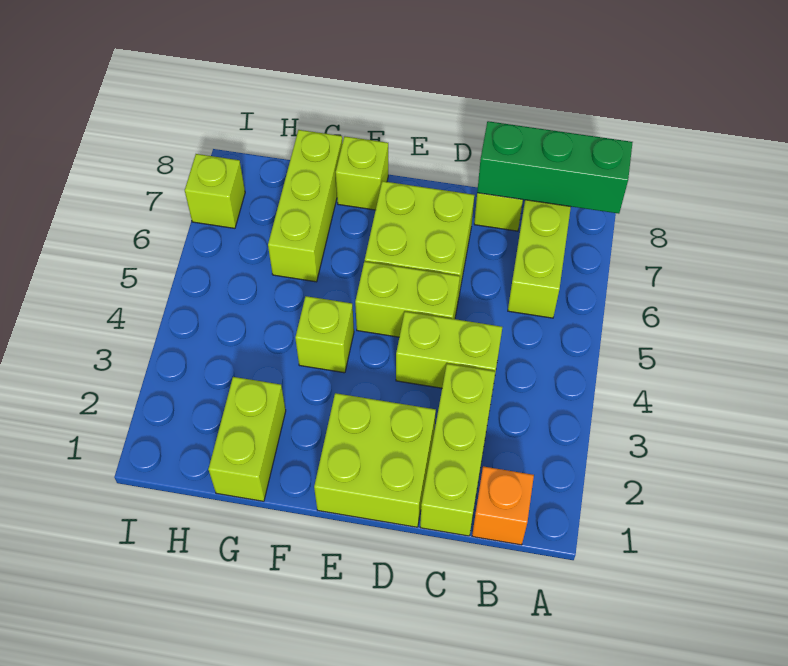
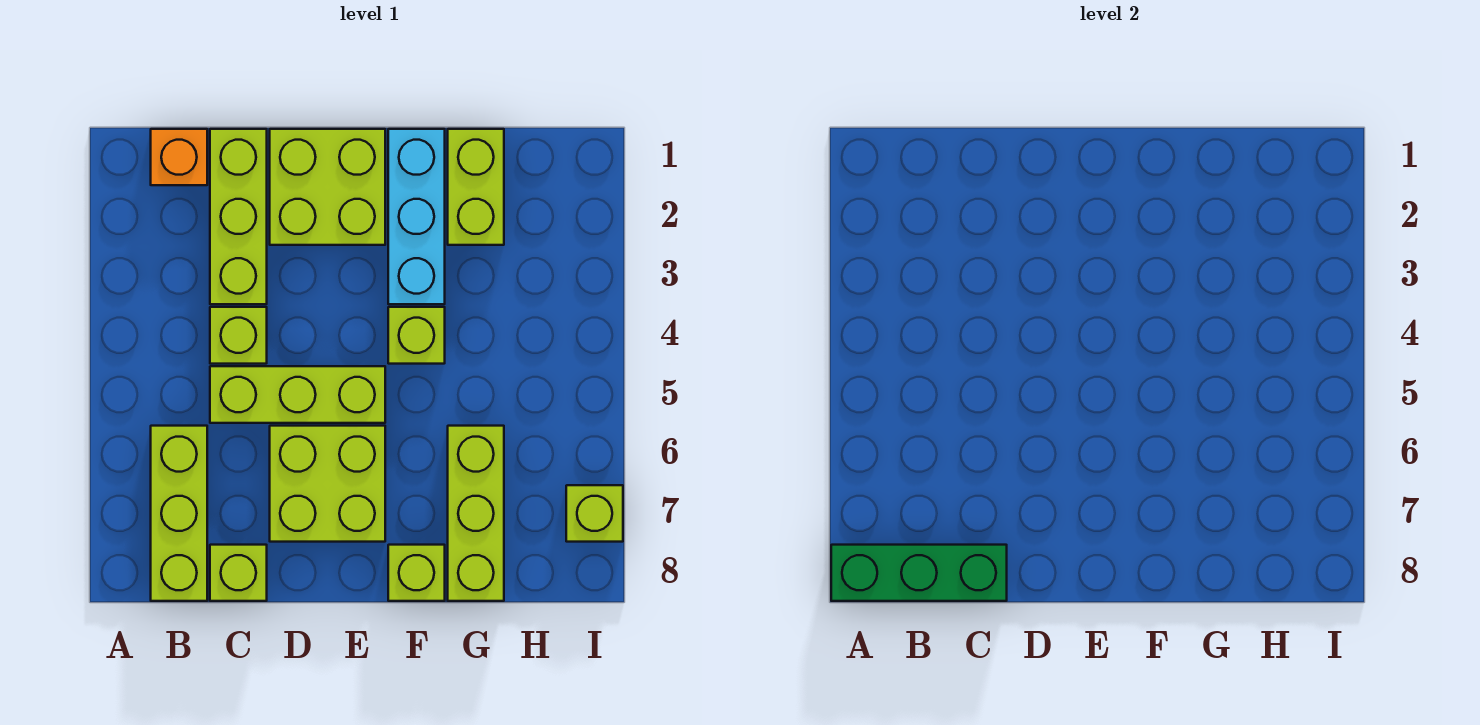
lime brick C4:D4 level 1 -> lime brick C4 level 1
lime brick D5:E5 level 1 -> lime brick C5:E5 level 1
none -> cyan brick F1:F3 level 1

